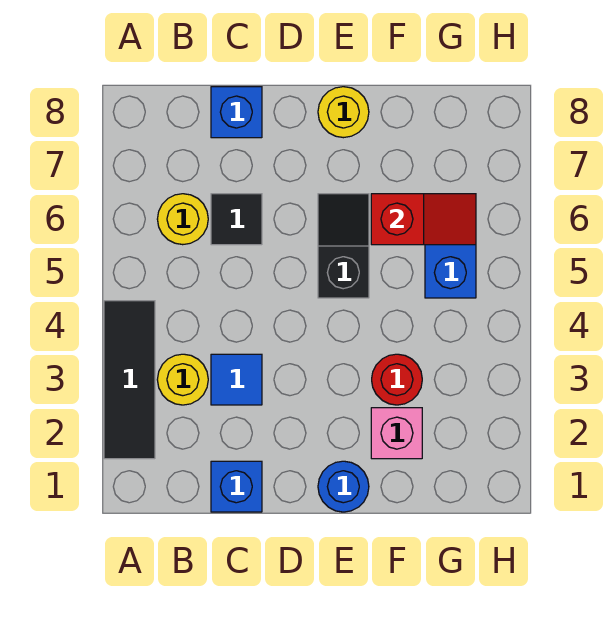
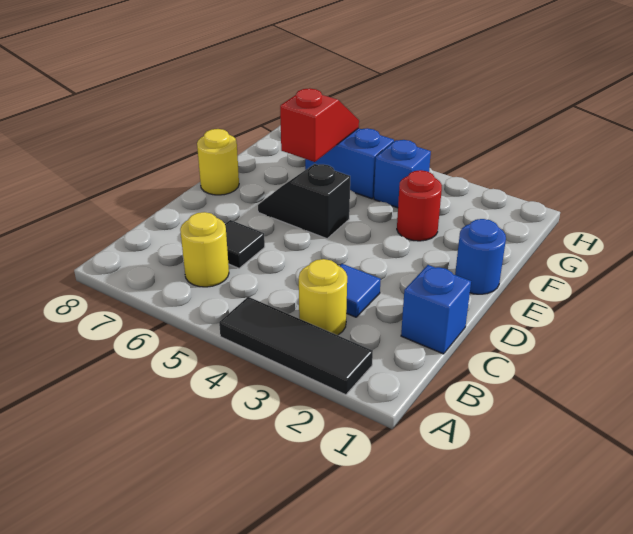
blue brick C8 level 1 -> blue brick G4 level 1
pink brick F2 level 1 -> none

